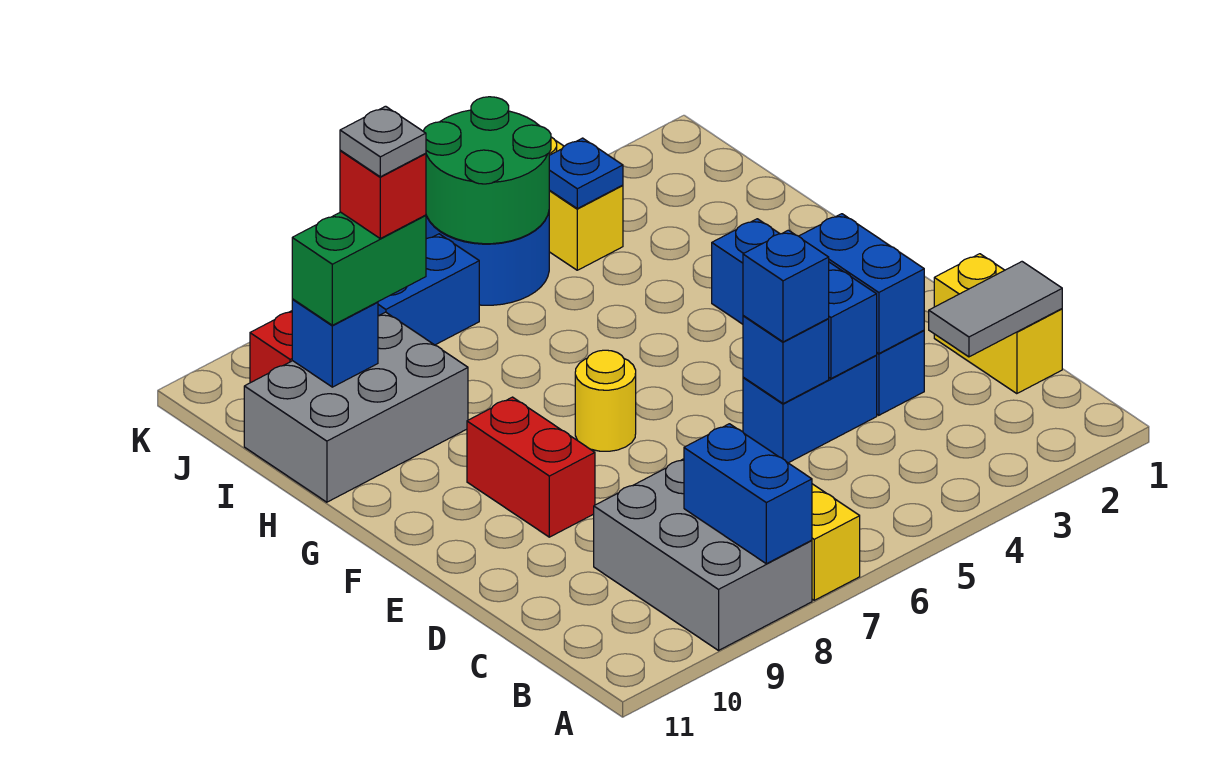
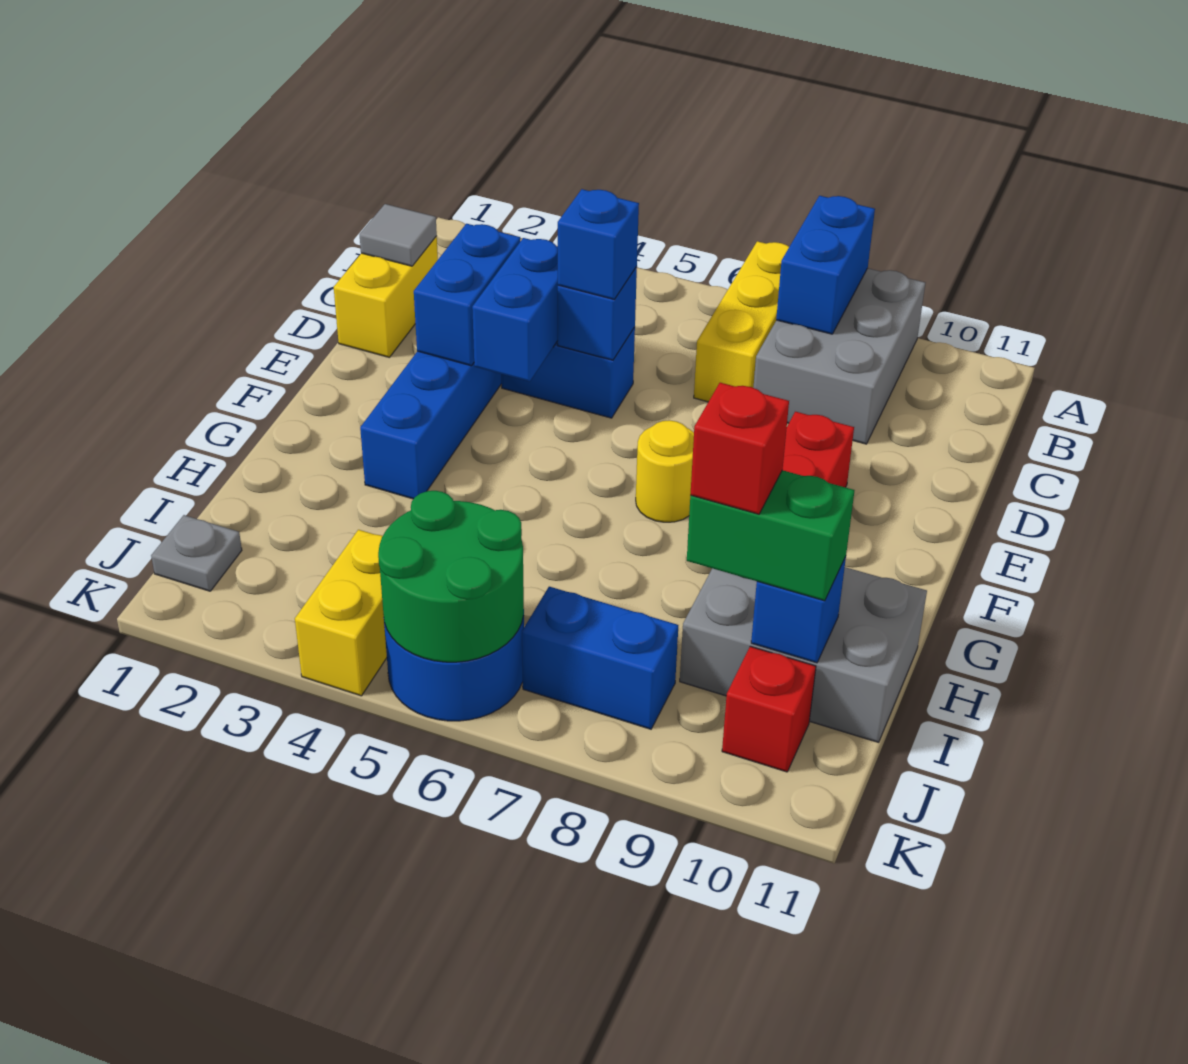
grey tile C1:C2 level 2 -> grey tile C1 level 2
grey plate I9 level 5 -> grey plate J1 level 1
blue plate J4 level 2 -> none

